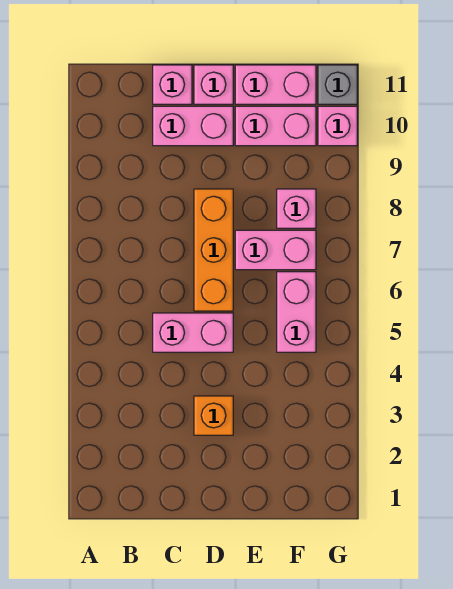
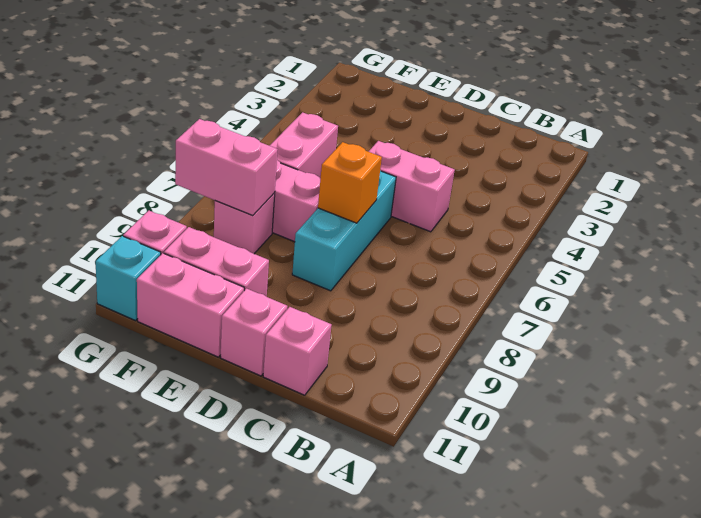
pink brick C10:D10 level 1 -> pink brick F8:G8 level 2
orange brick D3 level 1 -> orange brick D7 level 2
orange brick D6:D8 level 1 -> cyan brick D6:D8 level 1
grey brick G11 level 1 -> cyan brick G11 level 1

